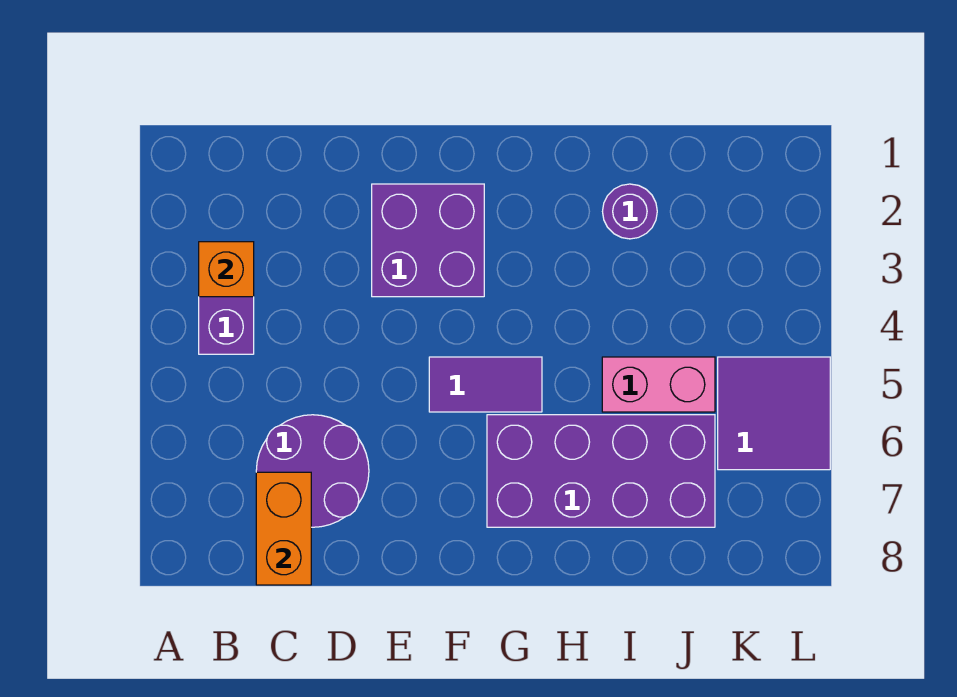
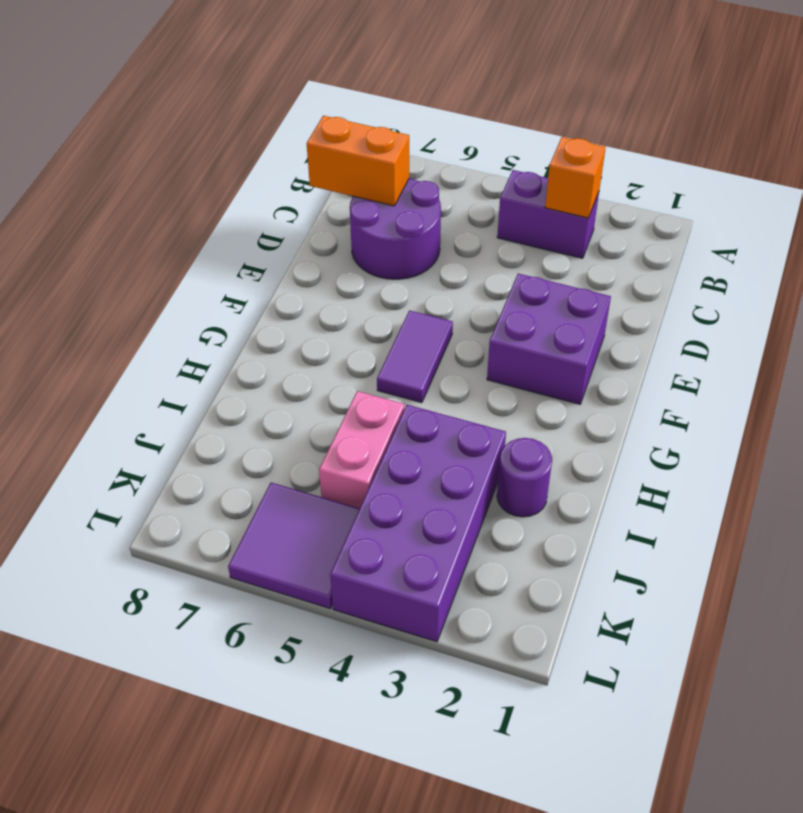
purple brick G6:J7 level 1 -> purple brick I3:L4 level 1

